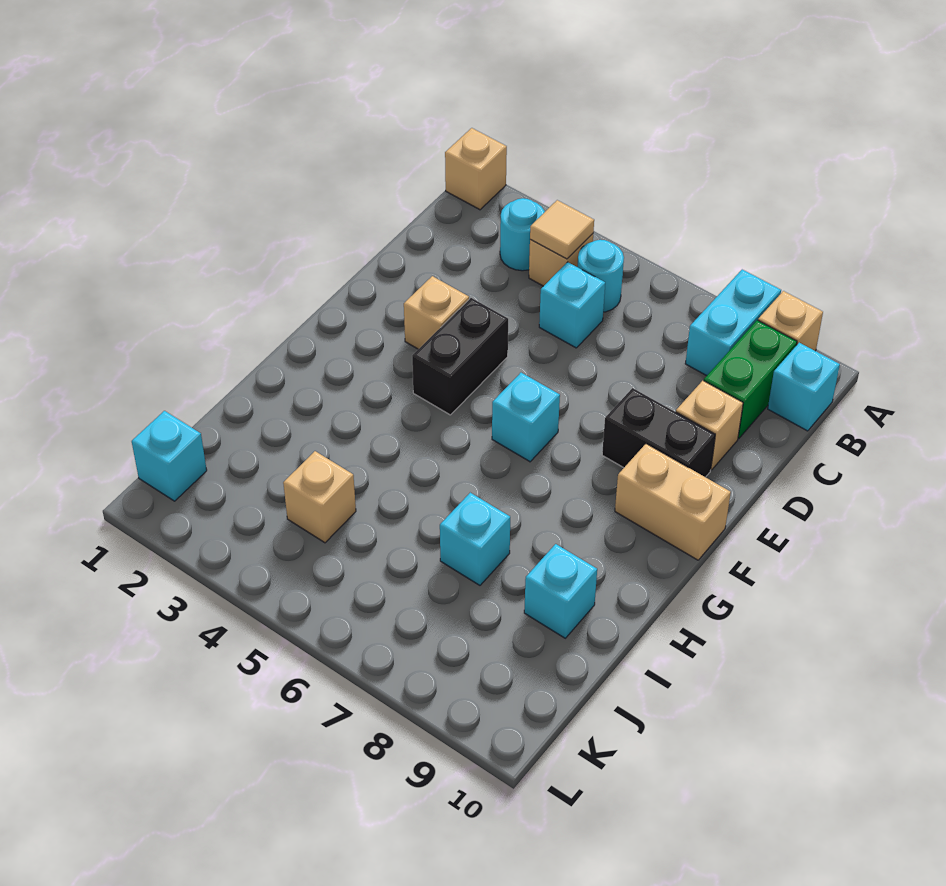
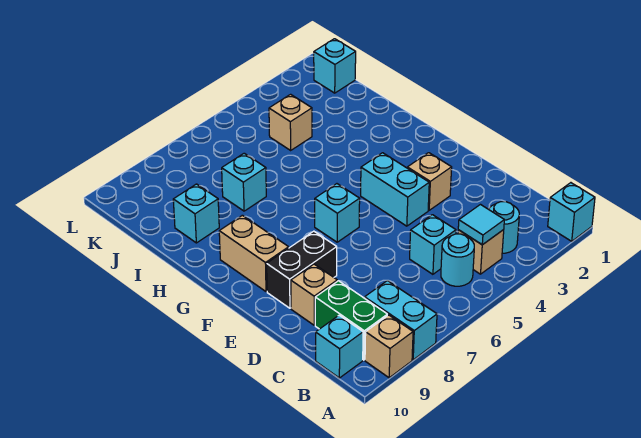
tan brick A1 level 1 -> cyan brick A1 level 1
tan tile B4 level 2 -> cyan tile B4 level 2
black brick E4:F4 level 1 -> cyan brick E4:F4 level 1
tan brick F9:F10 level 1 -> tan brick F9:G9 level 1

